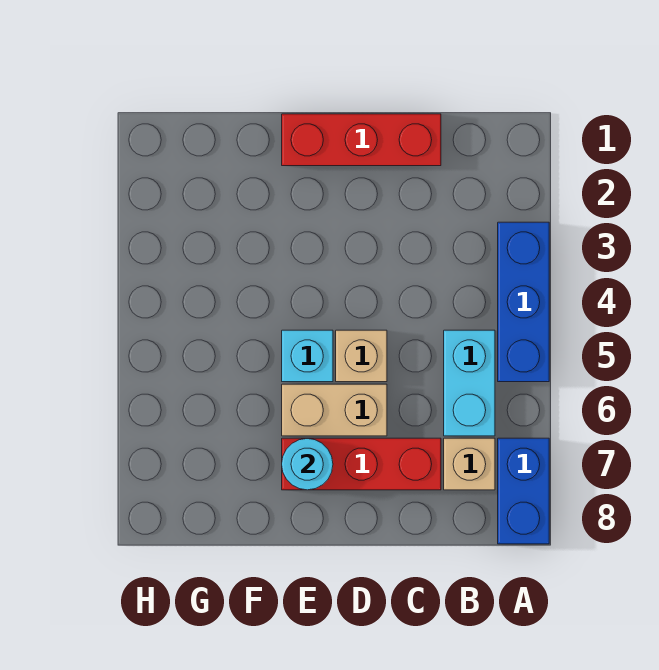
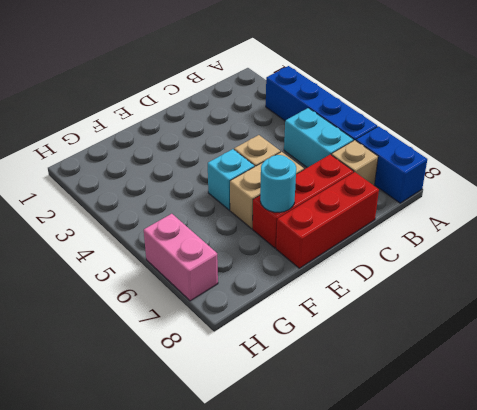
blue brick A3:A5 level 1 -> blue brick A3:A6 level 1
red brick C1:E1 level 1 -> red brick C8:E8 level 1
none -> pink brick H6:H7 level 1

